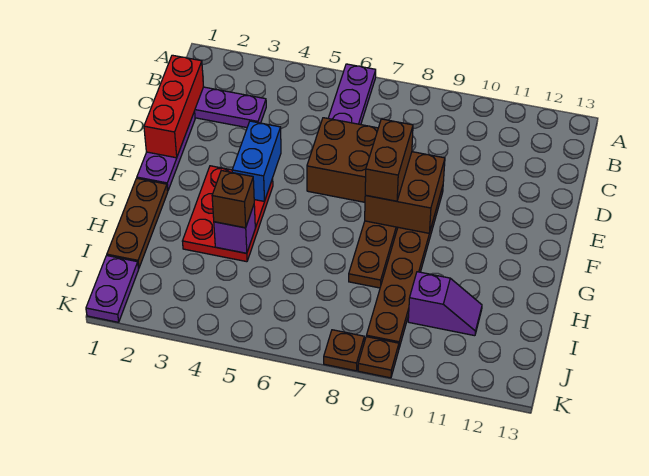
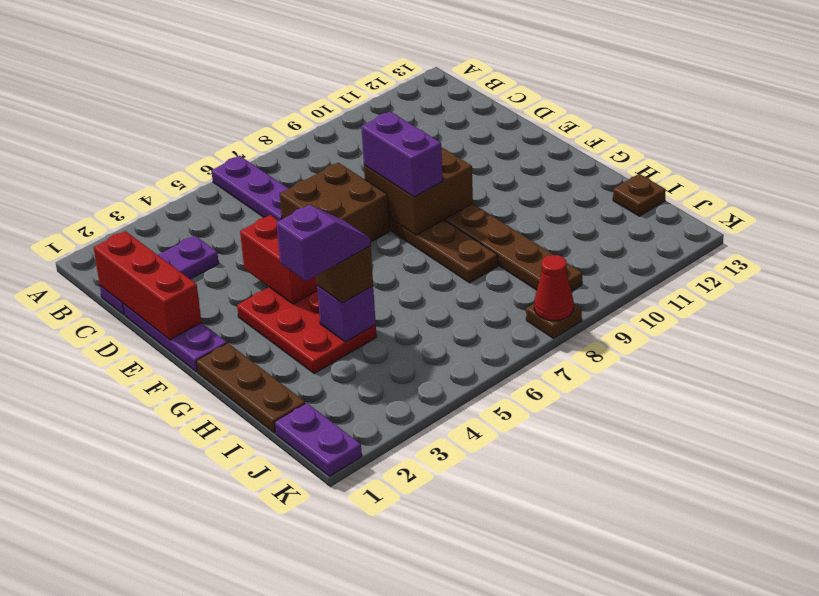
blue brick E4:F4 level 2 -> red brick E4:F4 level 2
brown brick E8:F8 level 3 -> purple brick E8:F8 level 3
purple slope I10:I11 level 1 top 10 -> purple slope H3:H4 level 4 top 3
none -> red cone K8 level 2
brown plate K9 level 1 -> brown plate I13 level 1

